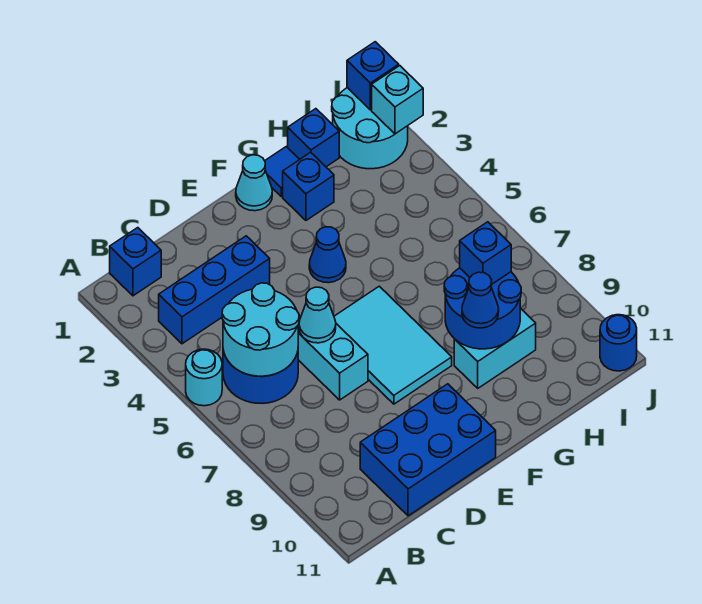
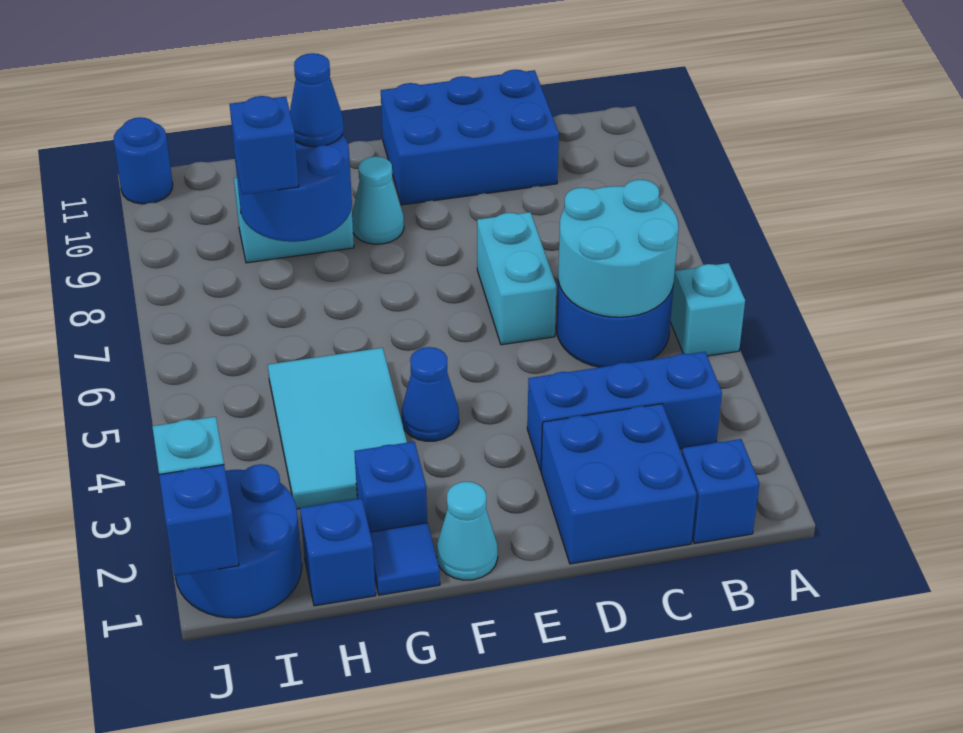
cyan round brick A5 level 1 -> cyan brick A5 level 1
none -> blue brick C1:D2 level 1
cyan cone D6 level 2 -> cyan cone F9 level 1
cyan tile E6:F8 level 1 -> cyan tile G3:H5 level 1
cyan round brick I1:J2 level 1 -> blue round brick I1:J2 level 1

